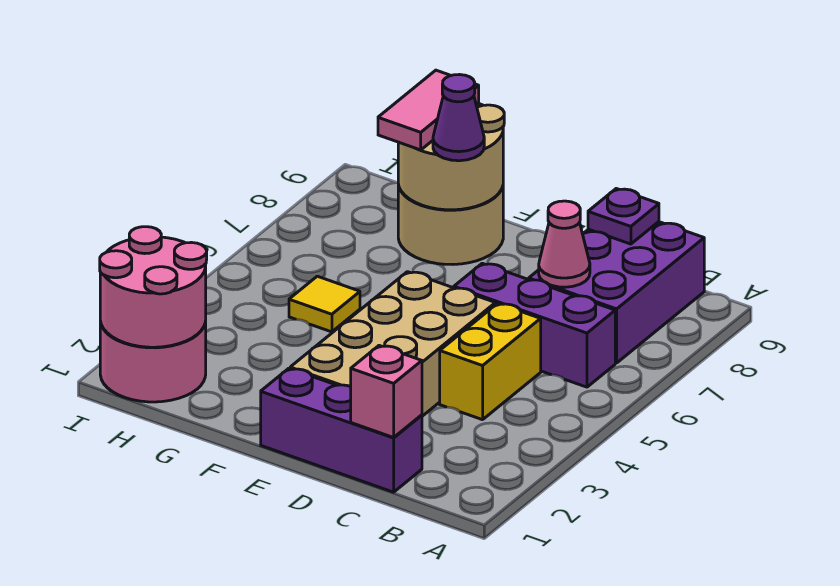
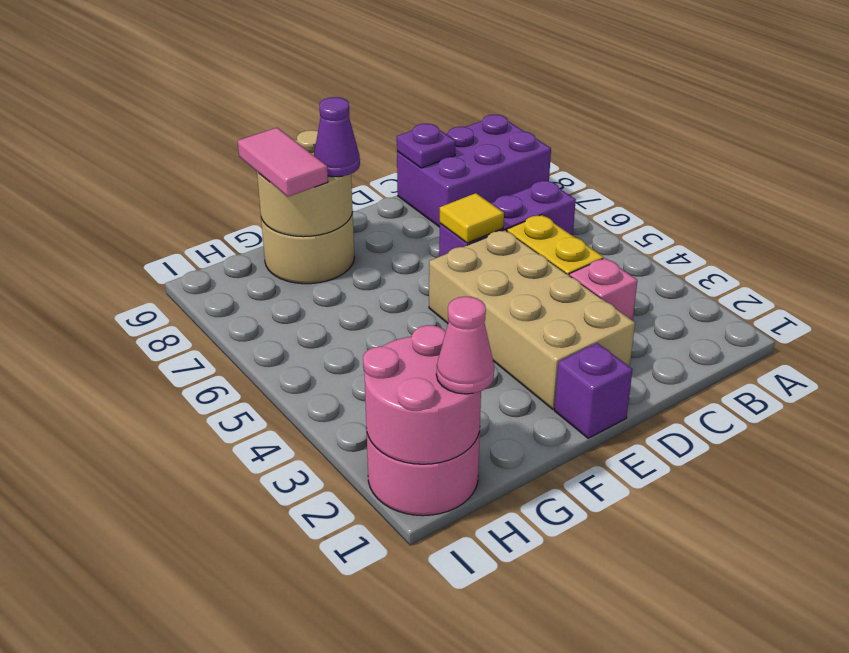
purple brick B7:C9 level 1 -> purple brick A8:C9 level 1
purple brick C1:E1 level 1 -> purple brick E1 level 1
pink brick C1 level 2 -> pink brick C3 level 1
pink cone C7 level 2 -> pink cone H1 level 3
yellow tile G5 level 1 -> yellow tile D6 level 2

